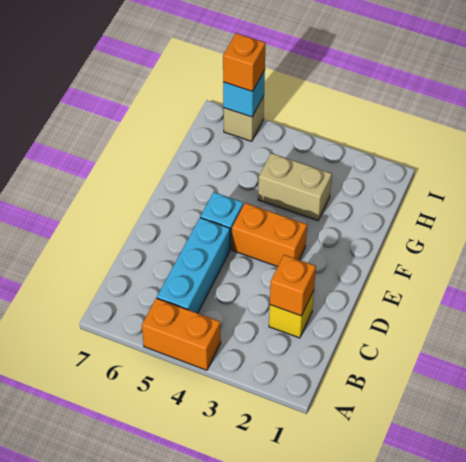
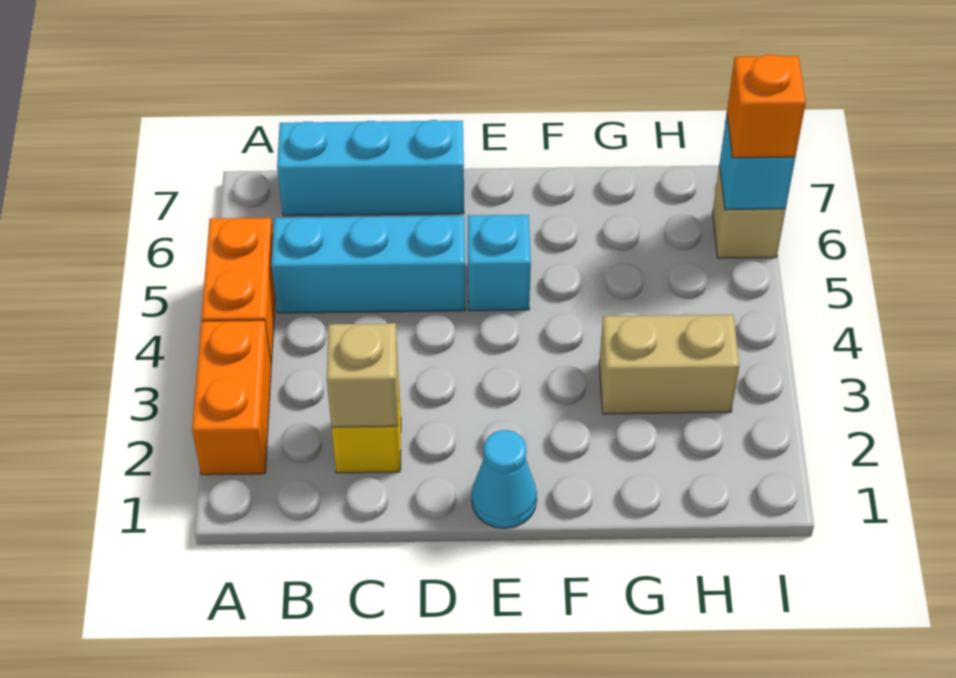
none -> cyan brick B7:D7 level 1
orange brick C2 level 2 -> tan brick C2 level 2
none -> cyan cone E1 level 1
orange brick E3:E4 level 1 -> orange brick A2:A3 level 1
tan brick G3:G4 level 1 -> tan brick G3:H3 level 1

